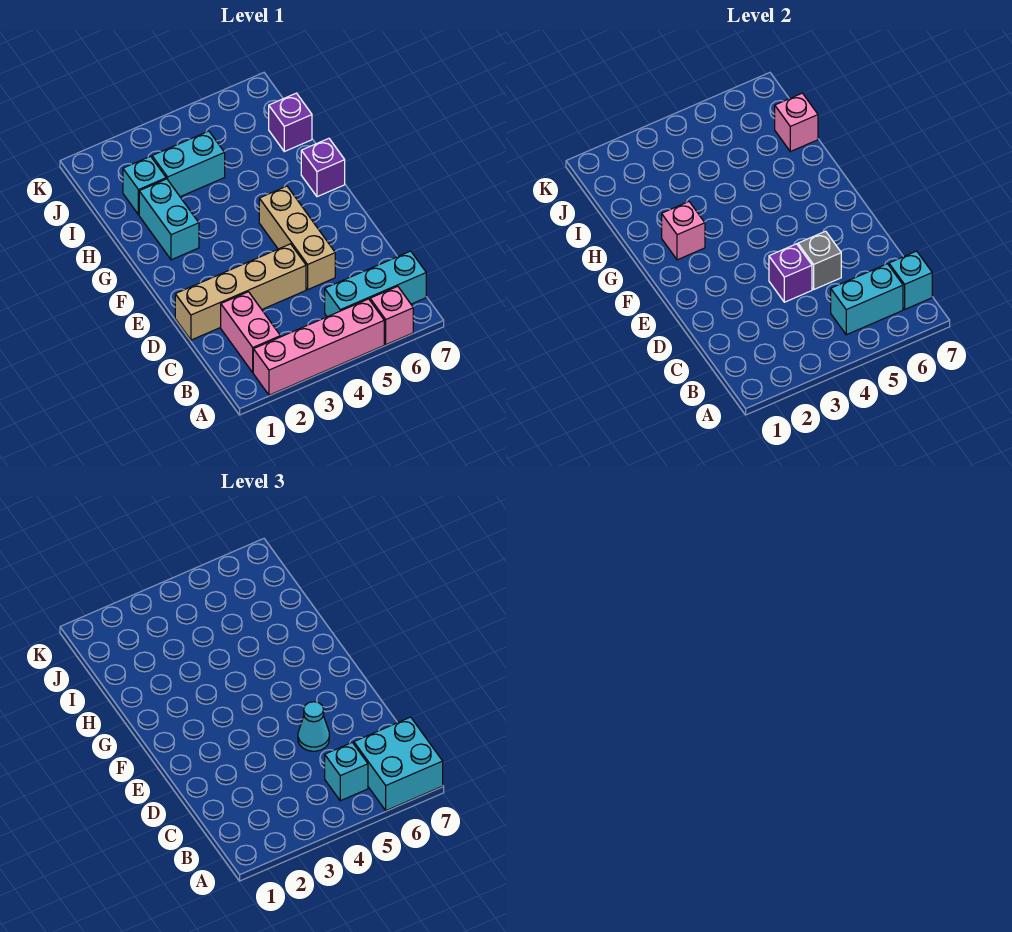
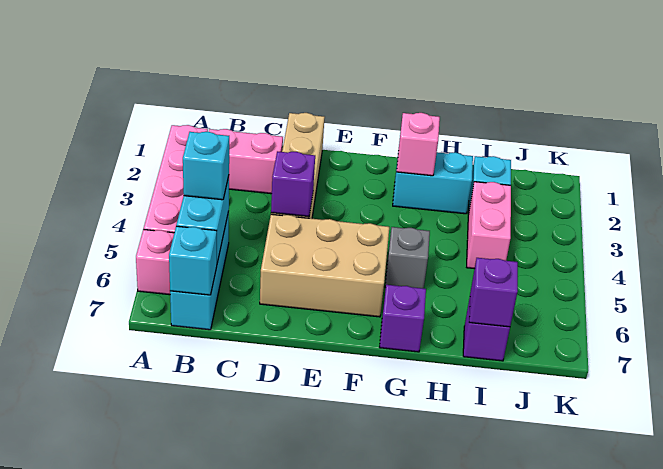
cyan brick A6:B7 level 3 -> none
tan brick D5:F5 level 1 -> tan brick D5:F6 level 1
grey brick D5 level 2 -> grey brick G5 level 1
cyan cone D5 level 3 -> none
cyan brick I3:I4 level 1 -> pink brick I3:I4 level 1
pink brick I7 level 2 -> purple brick I7 level 2

